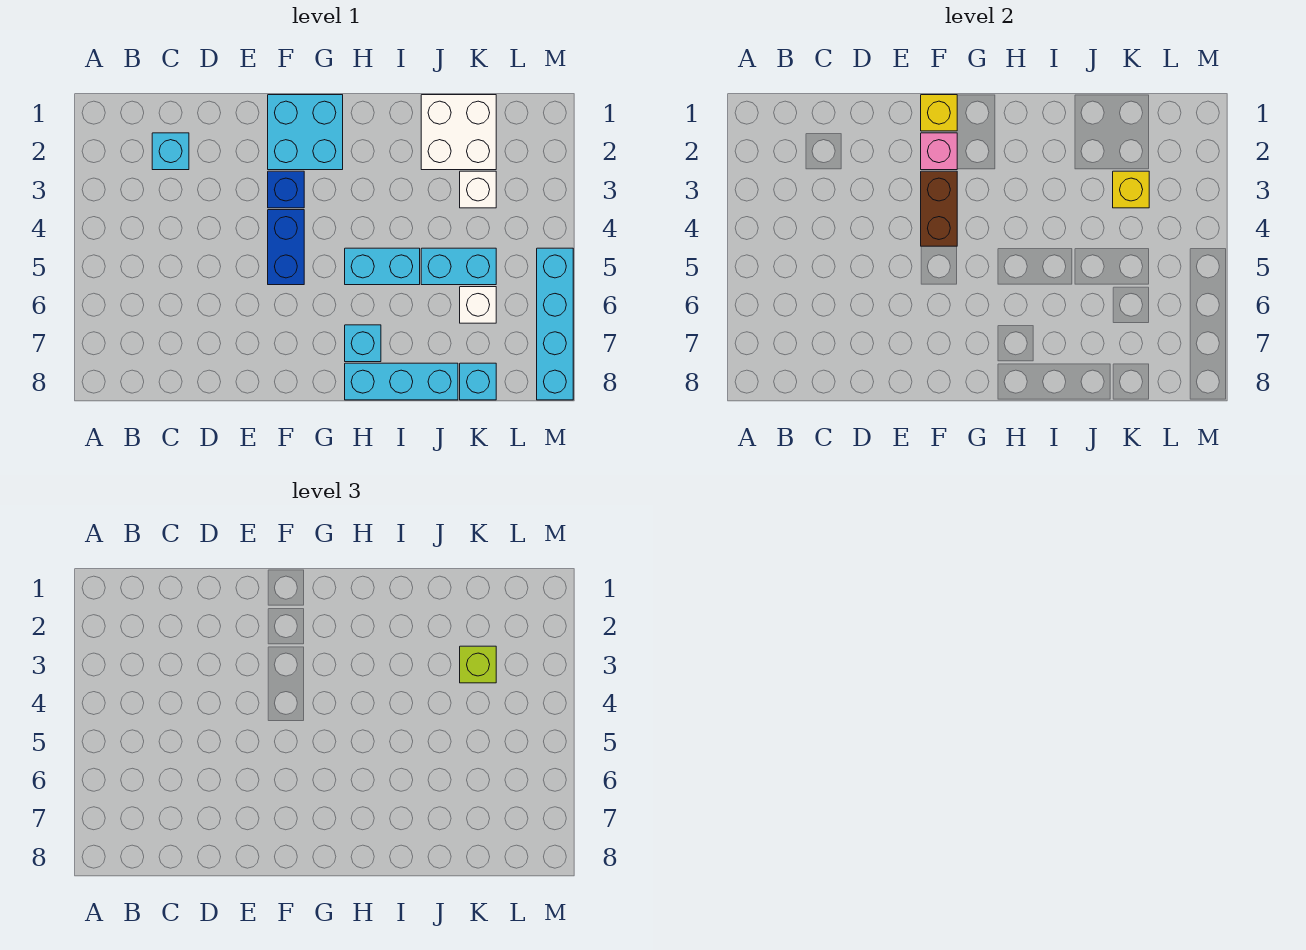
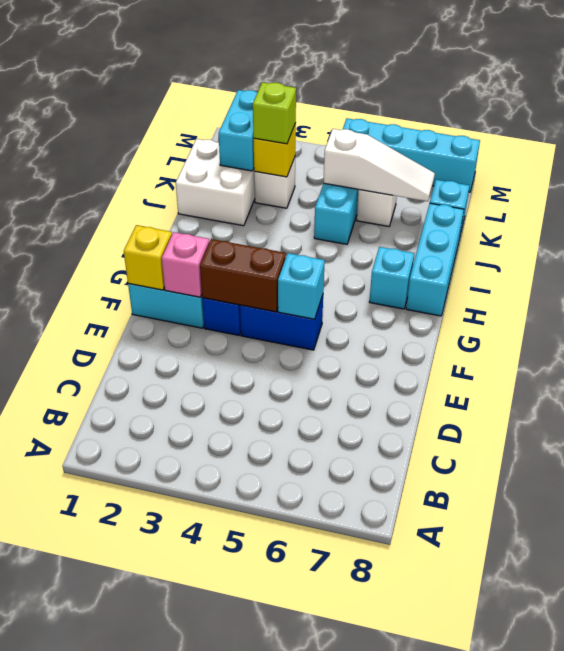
cyan brick C2 level 1 -> cyan brick F5 level 2
cyan brick H5:I5 level 1 -> cyan brick K2:L2 level 2
none -> white slope K5:K7 level 2 top 5

